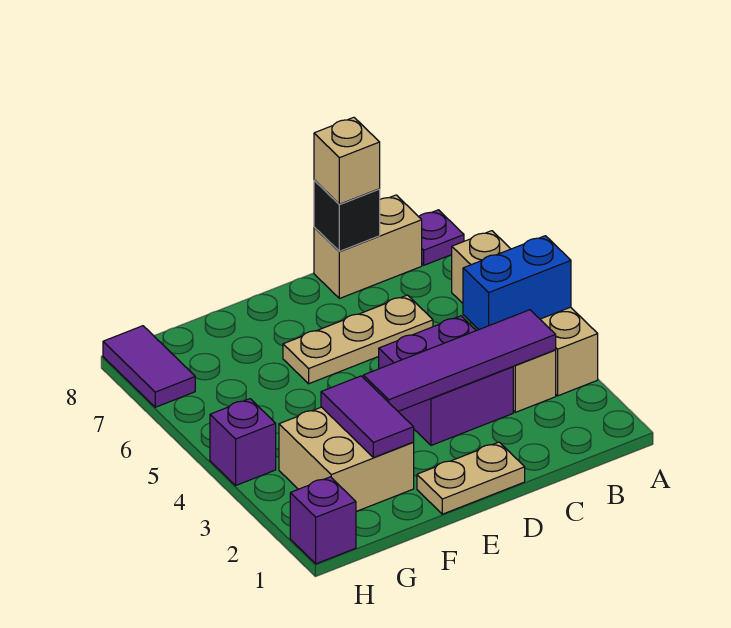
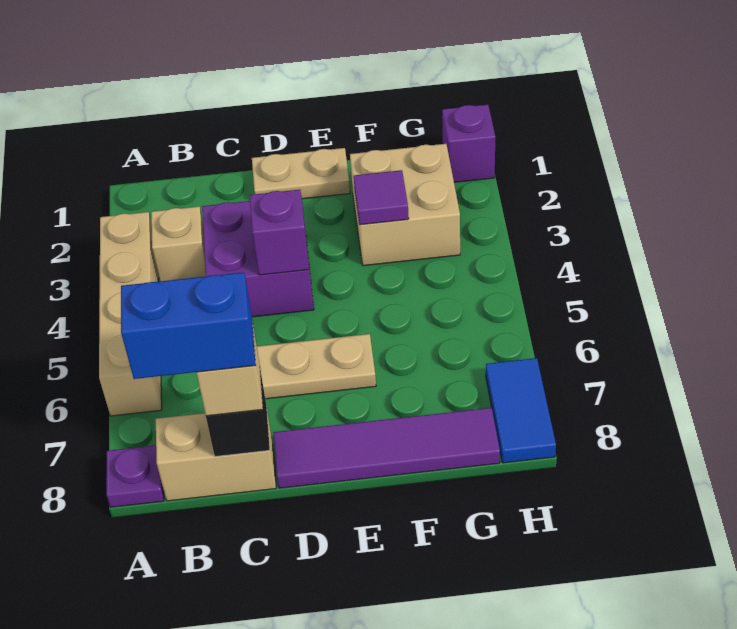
blue brick A4:B4 level 2 -> blue brick B8:C8 level 4
purple tile B3:E3 level 2 -> purple tile D8:G8 level 1
purple tile F2:F3 level 2 -> purple tile F3 level 2
purple brick H4 level 1 -> purple brick D4 level 2
purple tile H7:H8 level 1 -> blue tile H7:H8 level 1

